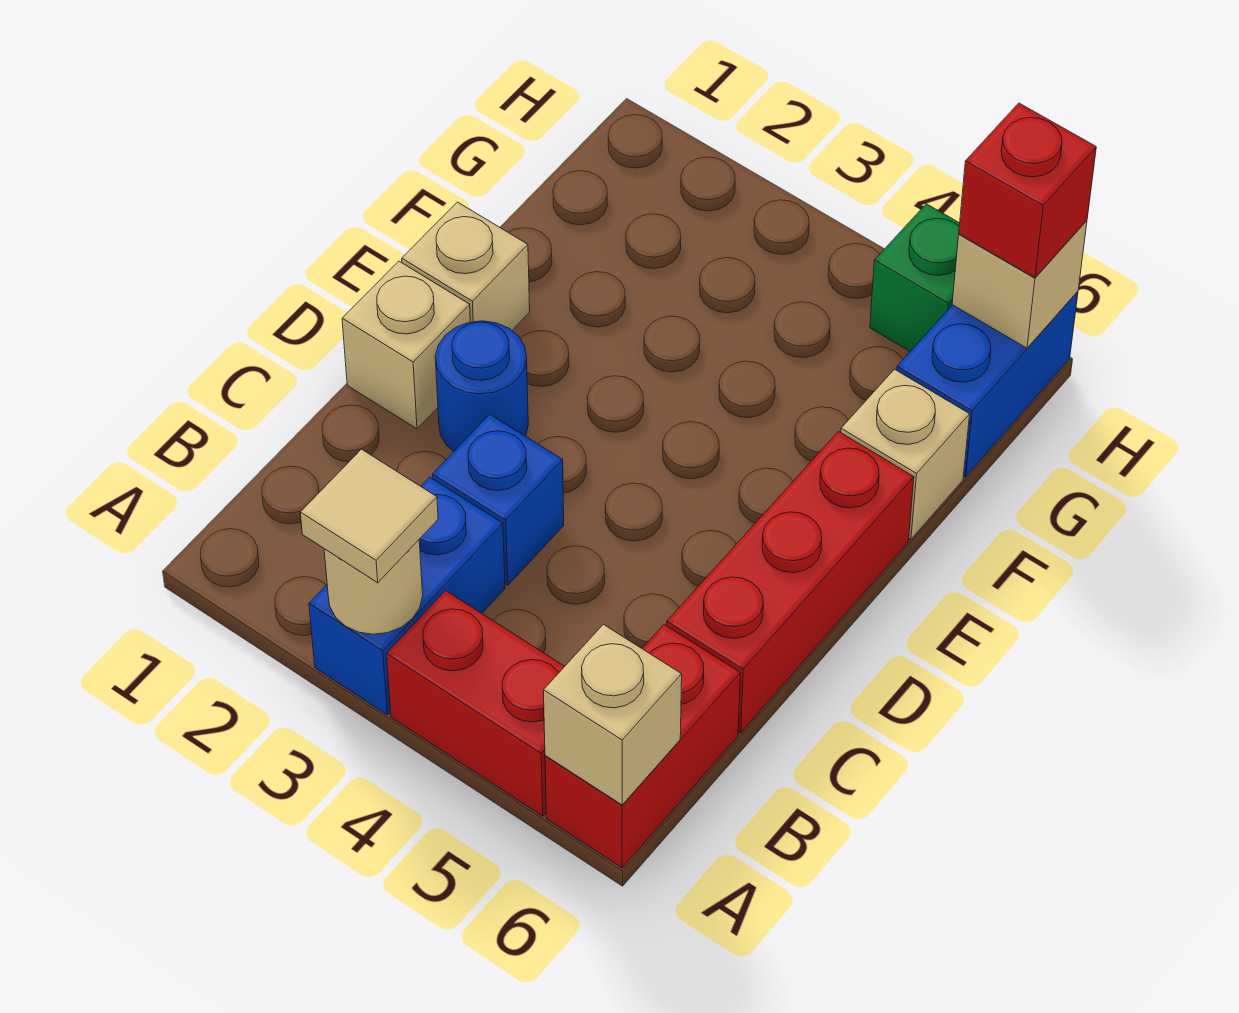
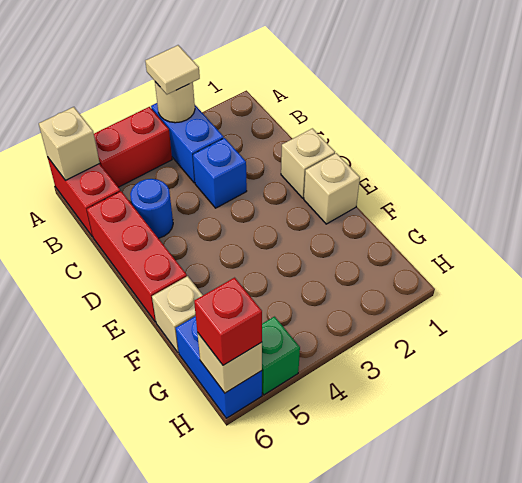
blue round brick D2 level 1 -> blue round brick C5 level 1

